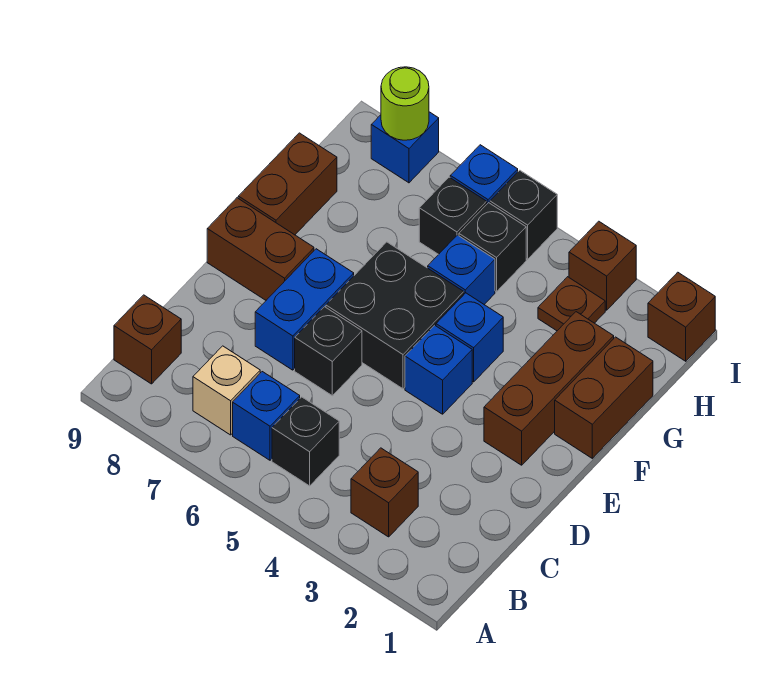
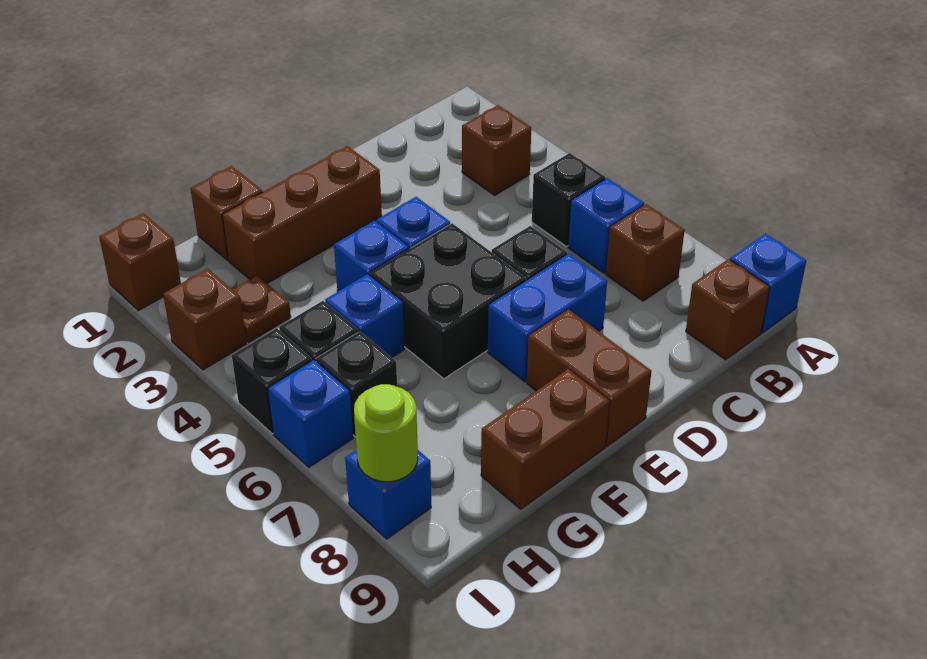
none -> blue brick A9 level 1
tan brick B7 level 1 -> brown brick B7 level 1
brown brick F1:G1 level 1 -> brown brick G1 level 1

